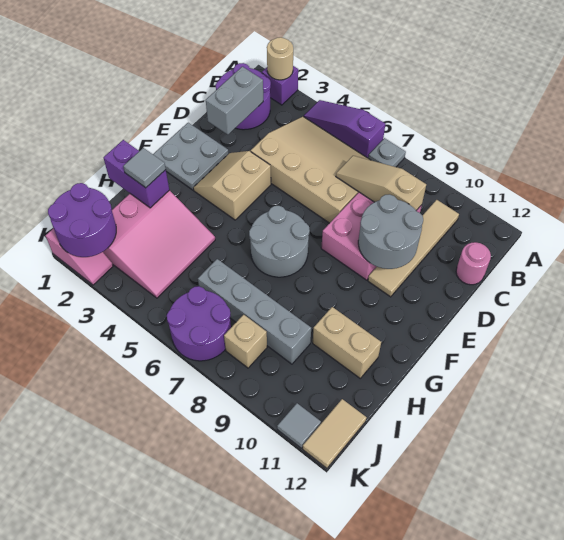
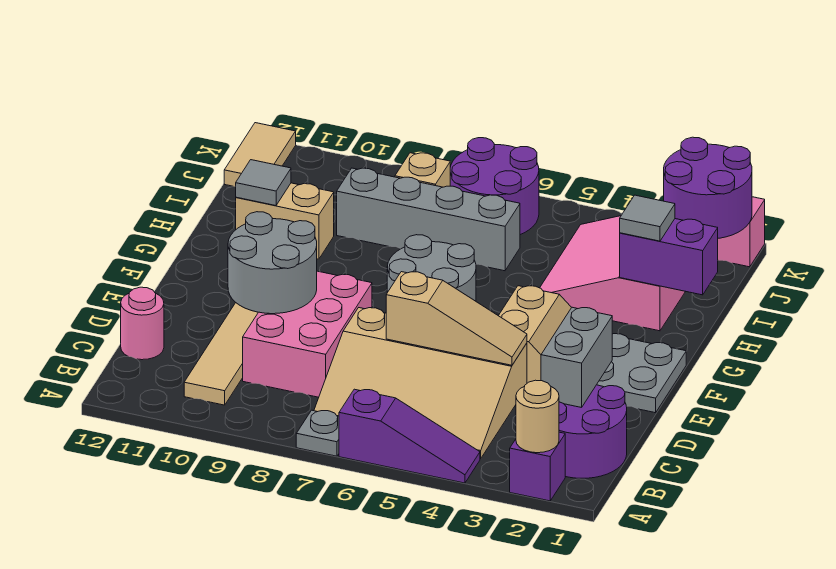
tan slope C7:C9 level 2 top 9 -> tan slope D4:D6 level 2 top 6
grey tile K11 level 1 -> grey tile H11 level 2

